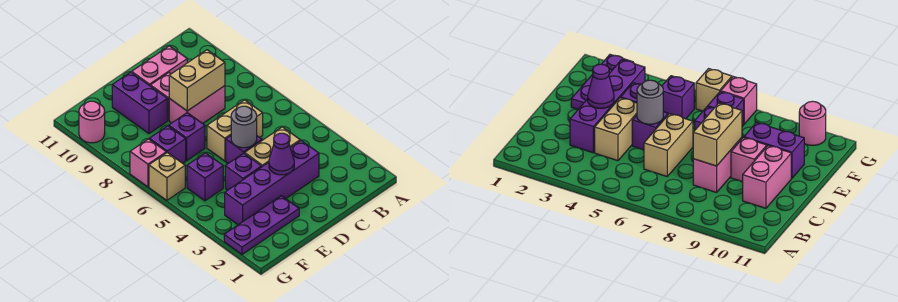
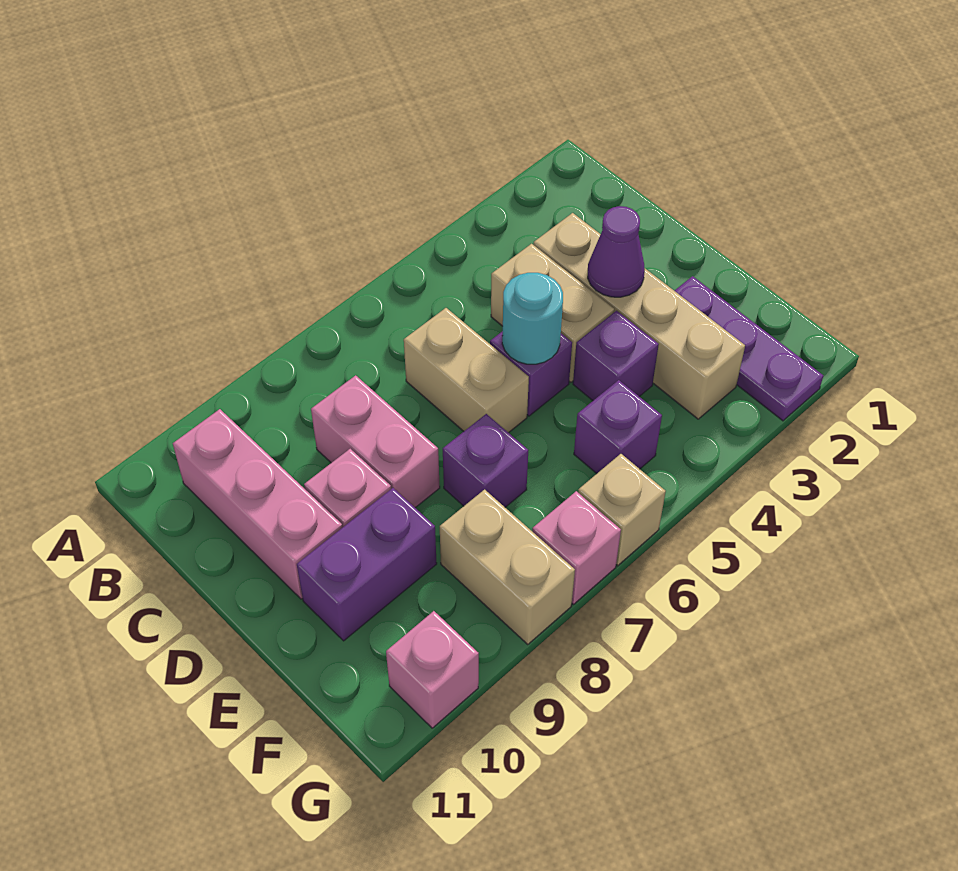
purple brick C3:F3 level 1 -> tan brick C3:F3 level 1
tan brick C8:D8 level 2 -> tan brick F8:G8 level 1
pink brick C10:D10 level 1 -> pink brick B10:D10 level 1
grey round brick D5 level 2 -> cyan round brick D5 level 2
purple brick F7 level 1 -> none
pink round brick G10 level 1 -> pink brick G10 level 1

